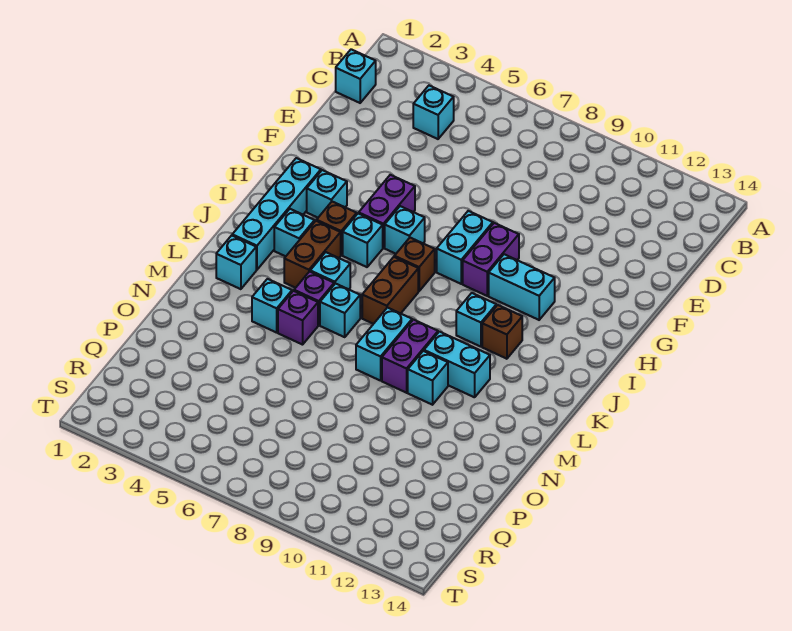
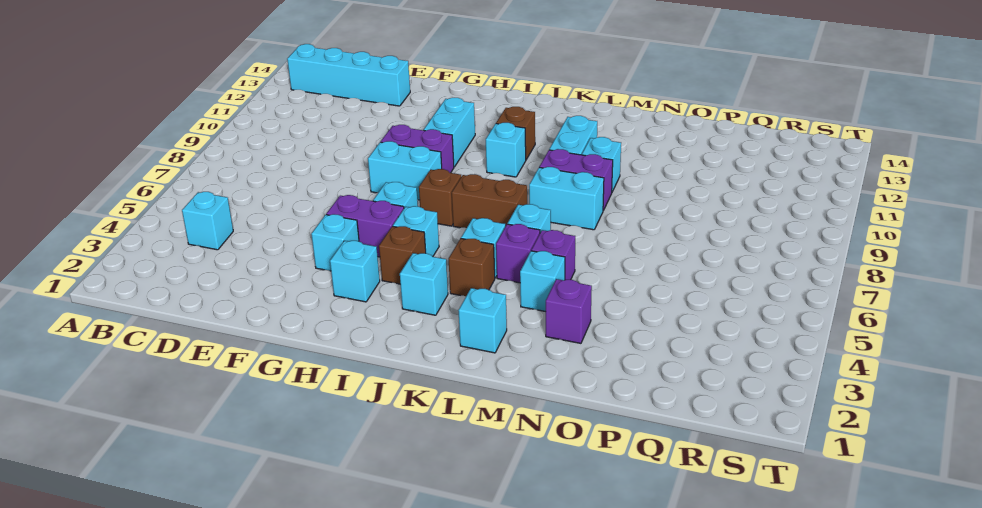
cyan brick C1 level 1 -> cyan brick G4 level 1
cyan brick H2:K2 level 1 -> cyan brick B13:E13 level 1
brown brick J4:K4 level 1 -> brown brick K4 level 1
none -> purple brick N3 level 1

